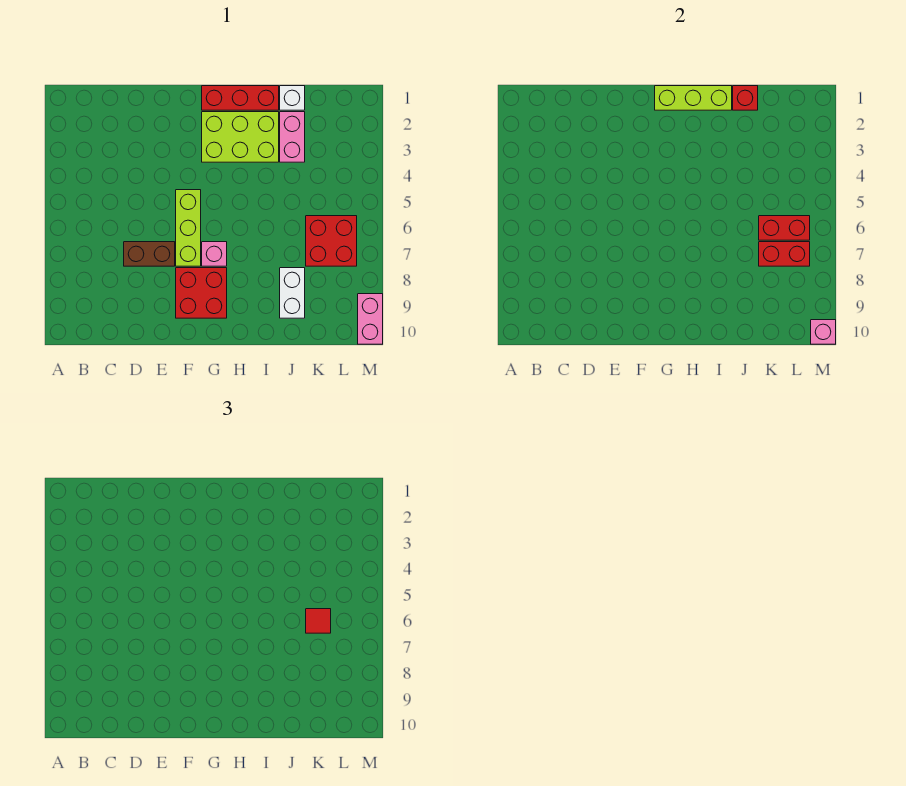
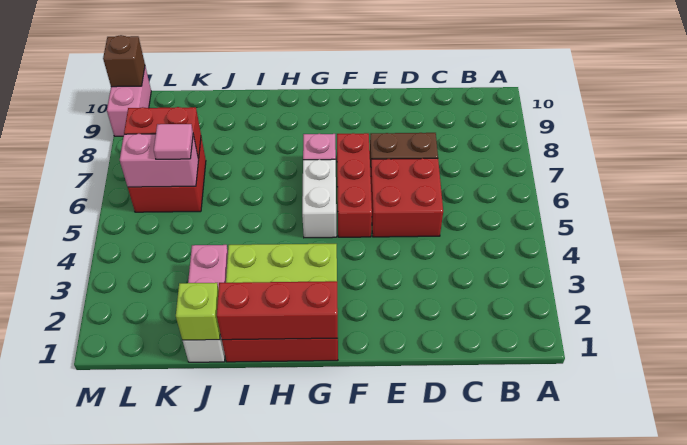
lime brick F5:F7 level 1 -> red brick F5:F7 level 1
red brick F8:G9 level 1 -> red brick D5:E6 level 1
lime brick G1:I1 level 2 -> red brick G1:I1 level 2
red brick J1 level 2 -> lime brick J1 level 2
white brick J8:J9 level 1 -> white brick G5:G6 level 1
red brick K6:L6 level 2 -> pink brick K6:L6 level 2
red tile K6 level 3 -> pink tile K6 level 3
pink brick M10 level 2 -> brown brick M10 level 2

